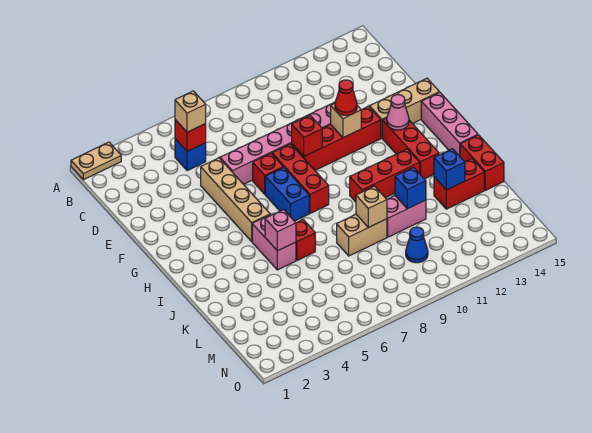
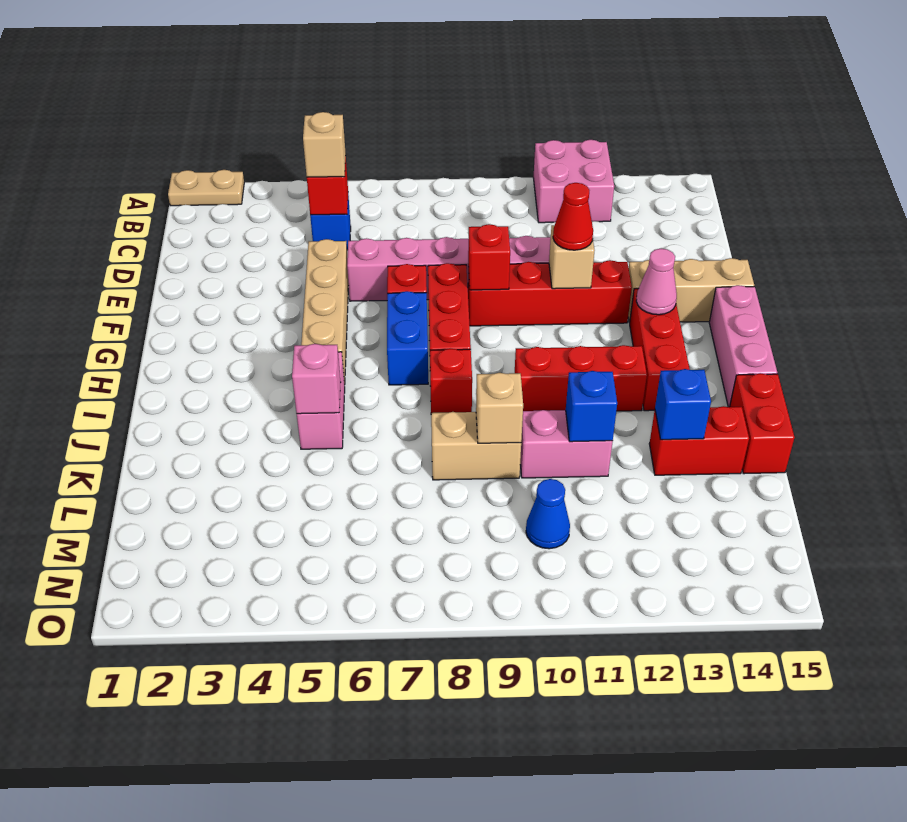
none -> pink brick A11:B12 level 1
red brick J6 level 1 -> red brick I8 level 1

